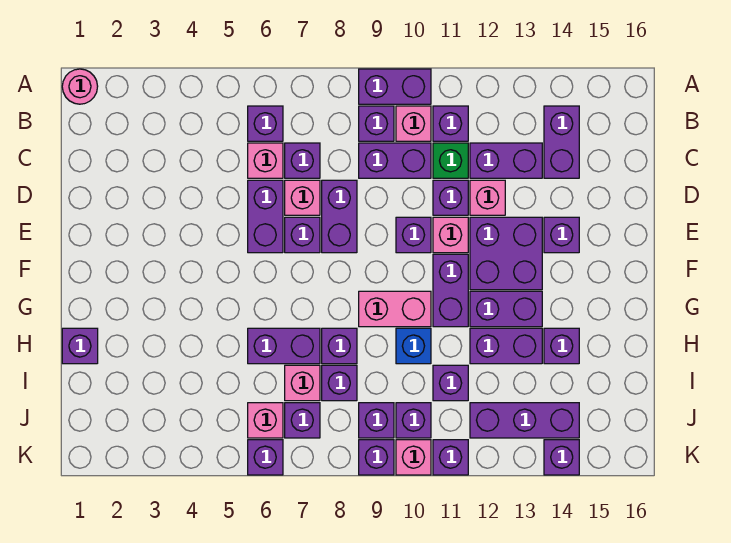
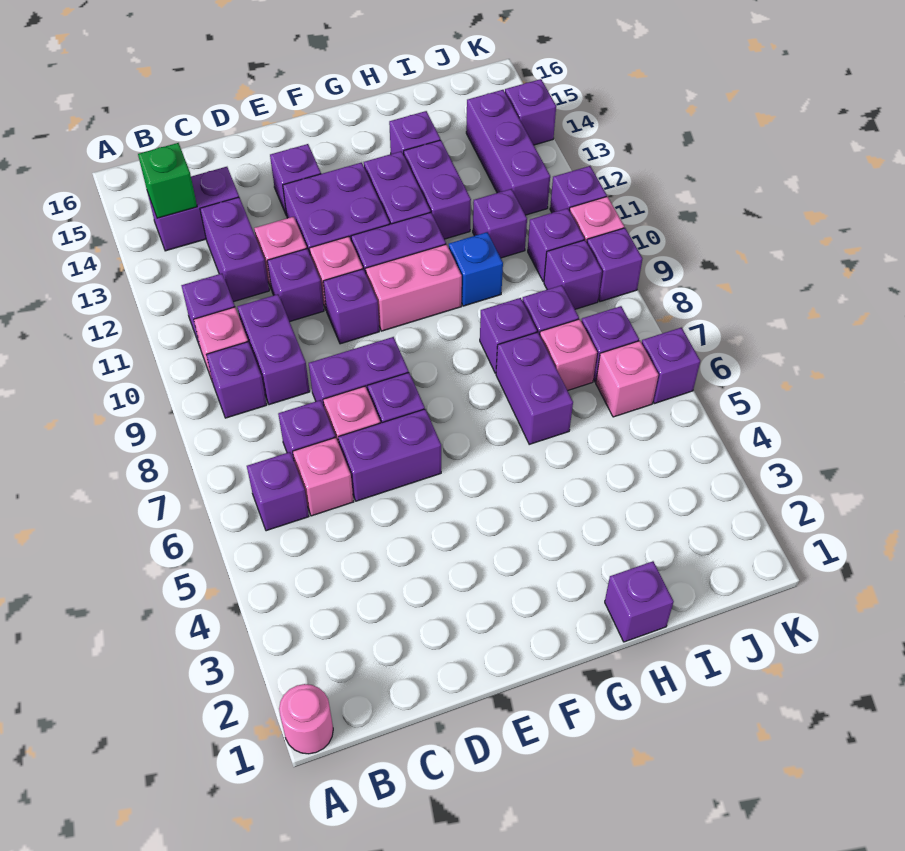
purple brick A9:A10 level 1 -> none
green brick C11 level 1 -> green brick B14 level 2
pink brick G9:G10 level 1 -> pink brick F10:G10 level 1

